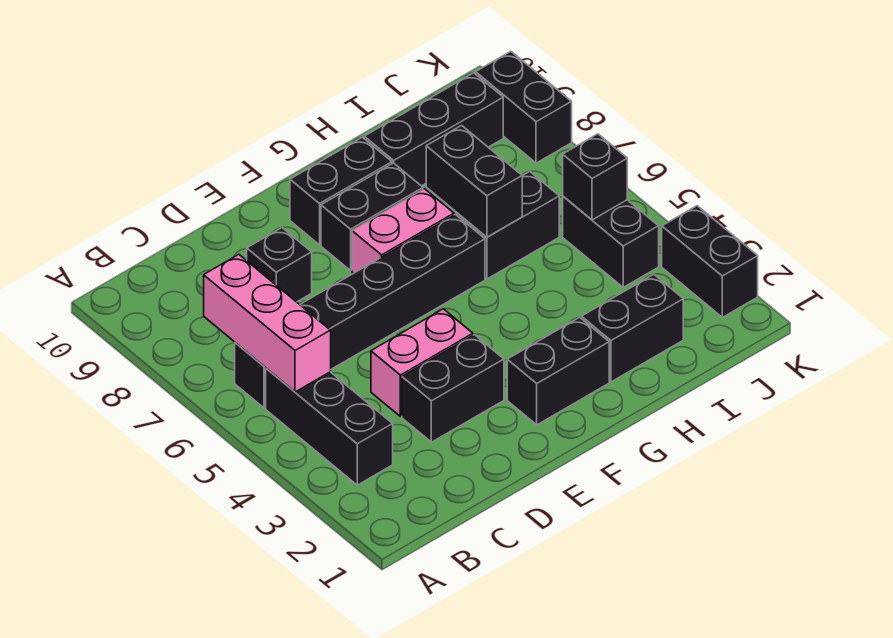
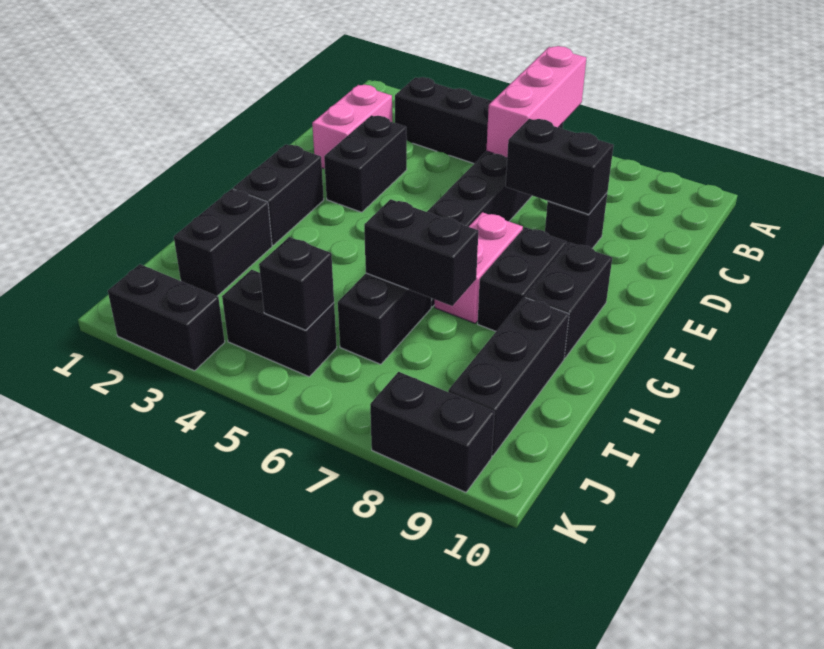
pink brick B5:B7 level 2 -> pink brick A6:C6 level 2
pink brick D4:E4 level 1 -> pink brick C2:D2 level 1
none -> black brick D7:D8 level 2

